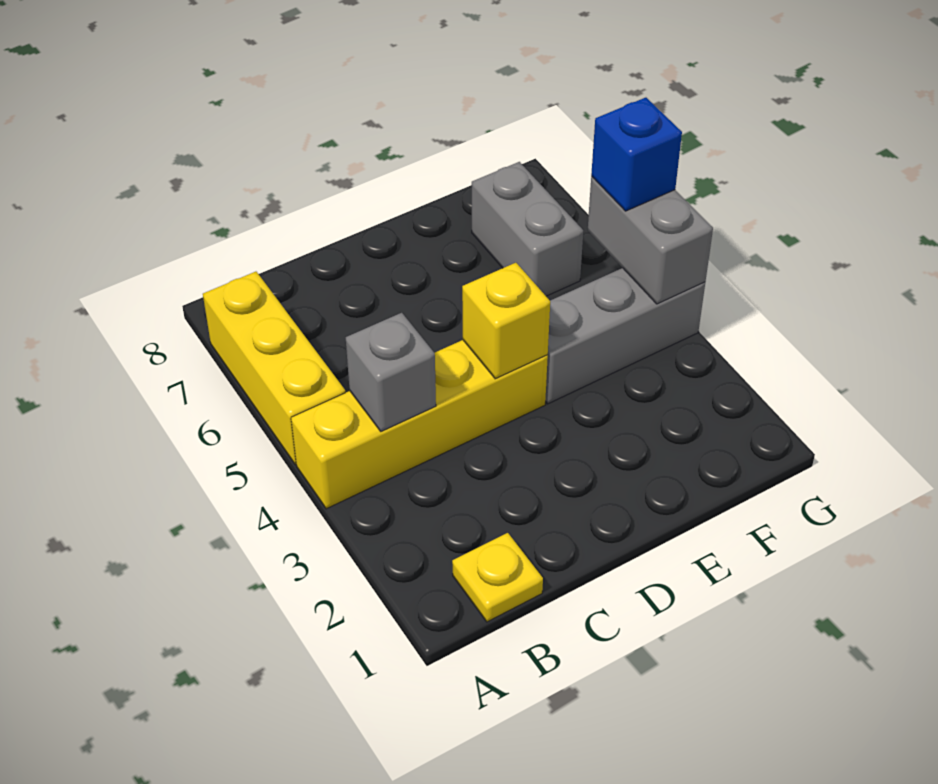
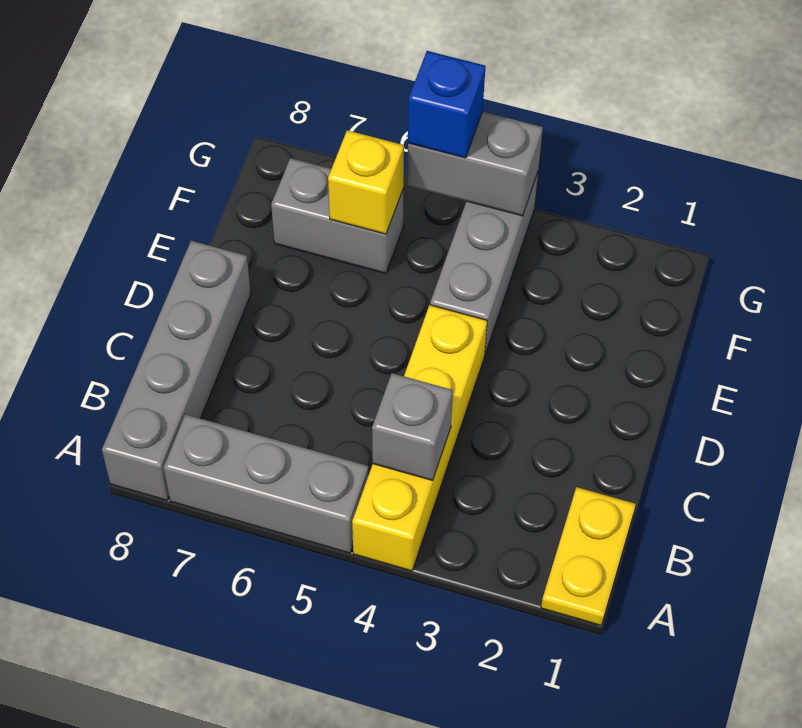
yellow brick A5:A7 level 1 -> grey brick A5:A7 level 1
none -> grey brick A8:D8 level 1
yellow plate B1 level 1 -> yellow plate A1:B1 level 1
yellow brick D4 level 2 -> yellow brick F6 level 2

